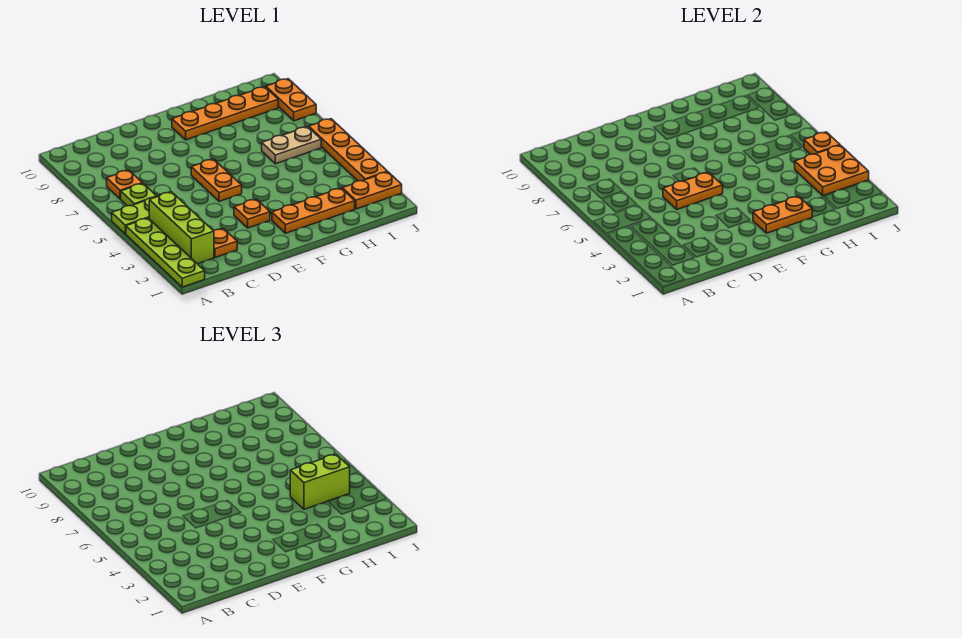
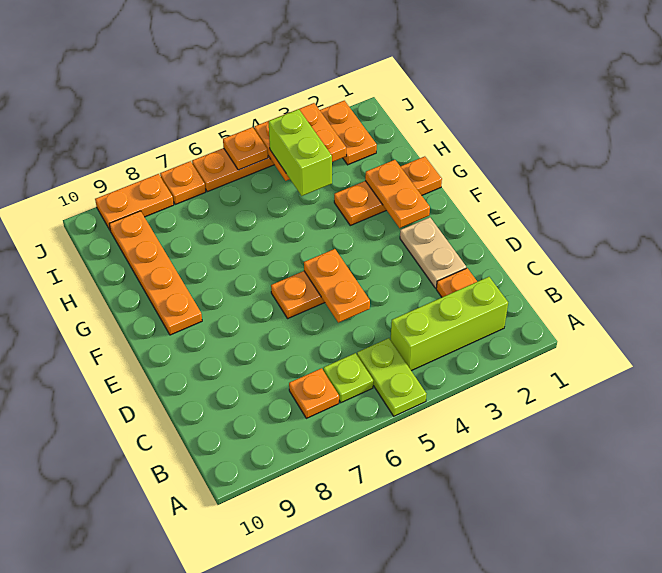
lime plate A1:A4 level 1 -> none
orange plate E3 level 1 -> orange plate J7 level 1
orange plate F2:H2 level 1 -> orange plate G1:G3 level 1
tan plate H6:I6 level 1 -> tan plate D2:E2 level 1

